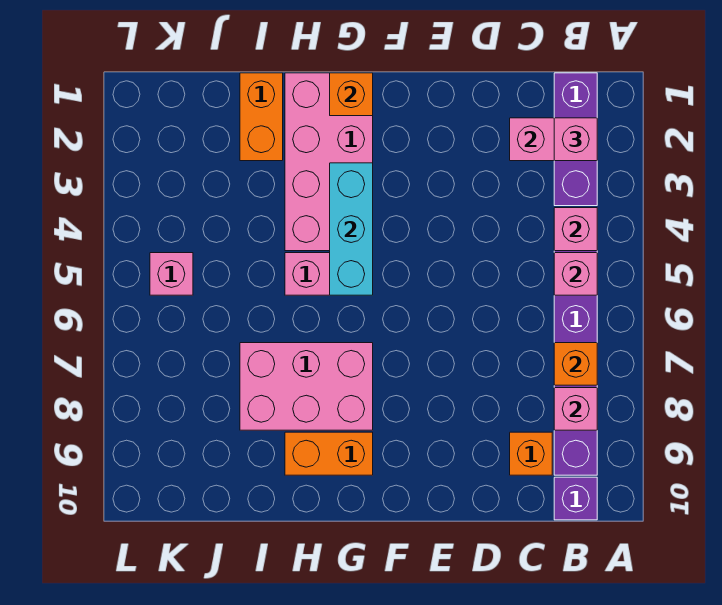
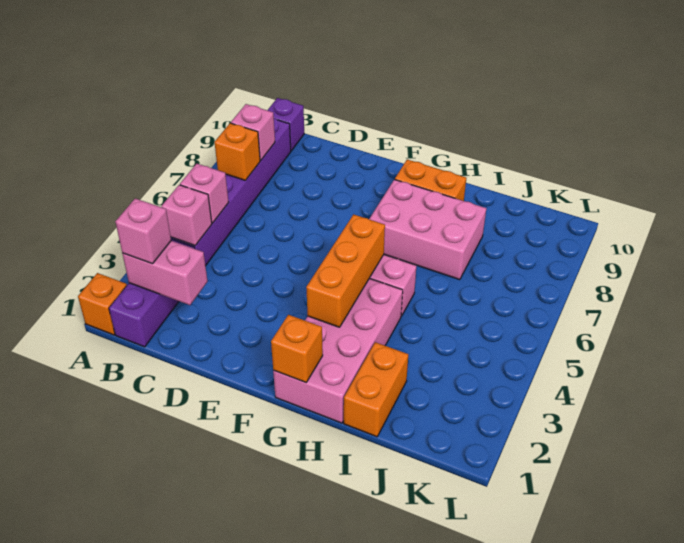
orange brick C9 level 1 -> orange brick A1 level 1
cyan brick G3:G5 level 2 -> orange brick G3:G5 level 2
pink brick K5 level 1 -> none

